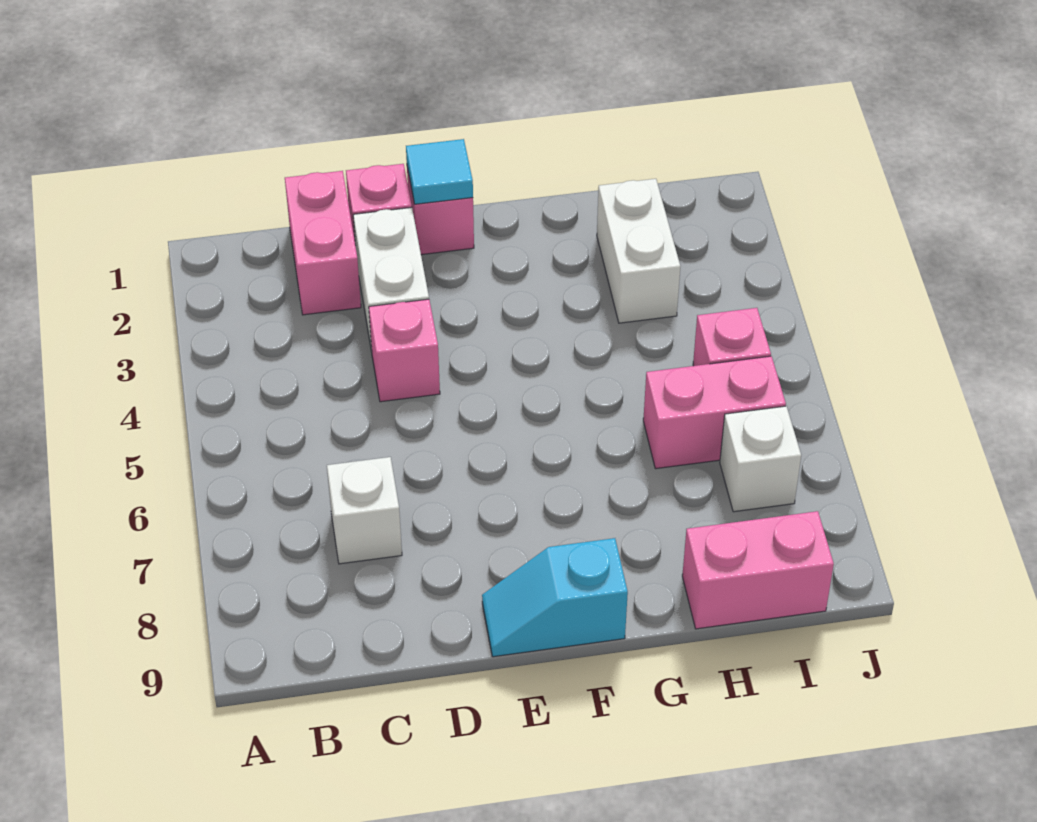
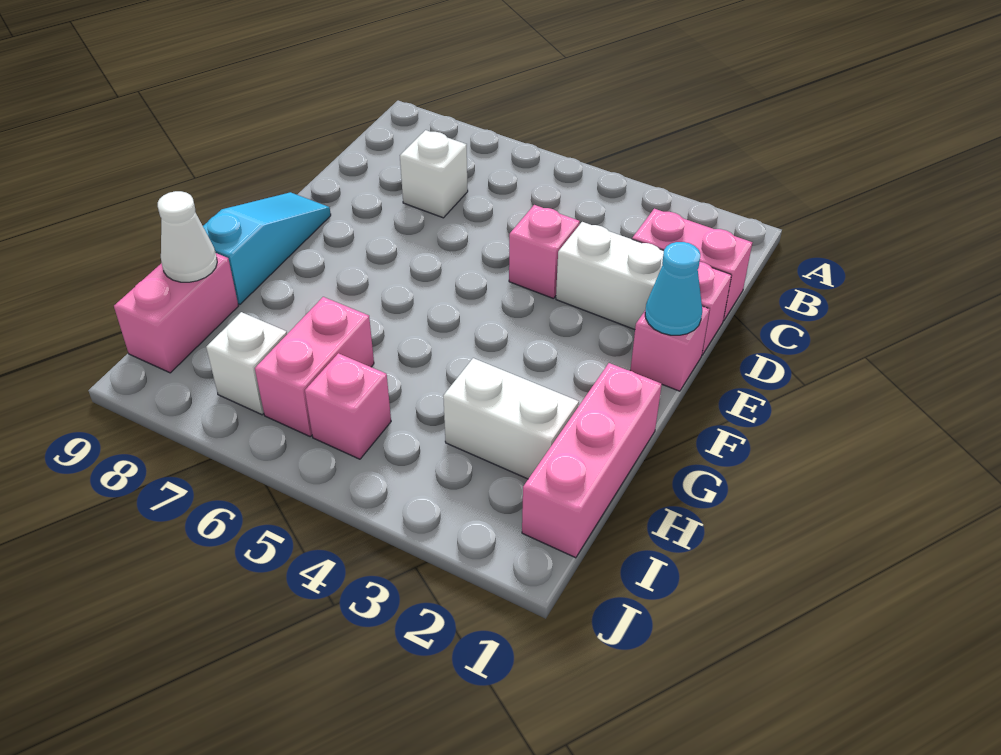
cyan tile E1 level 2 -> cyan cone E1 level 2
cyan slope E9:F9 level 1 top F -> cyan slope E9:G9 level 1 top G
none -> pink brick G1:I1 level 1
none -> white cone H9 level 2

